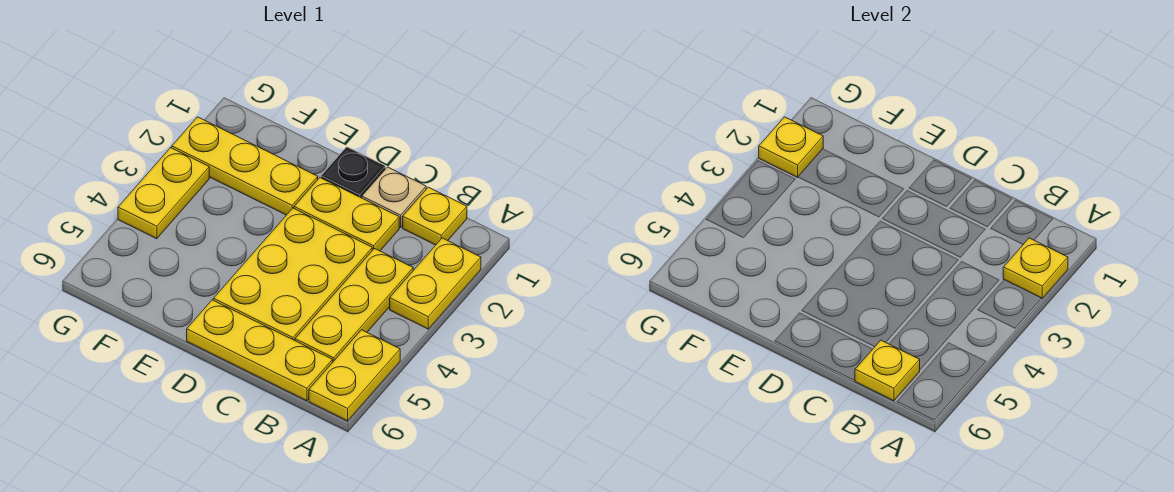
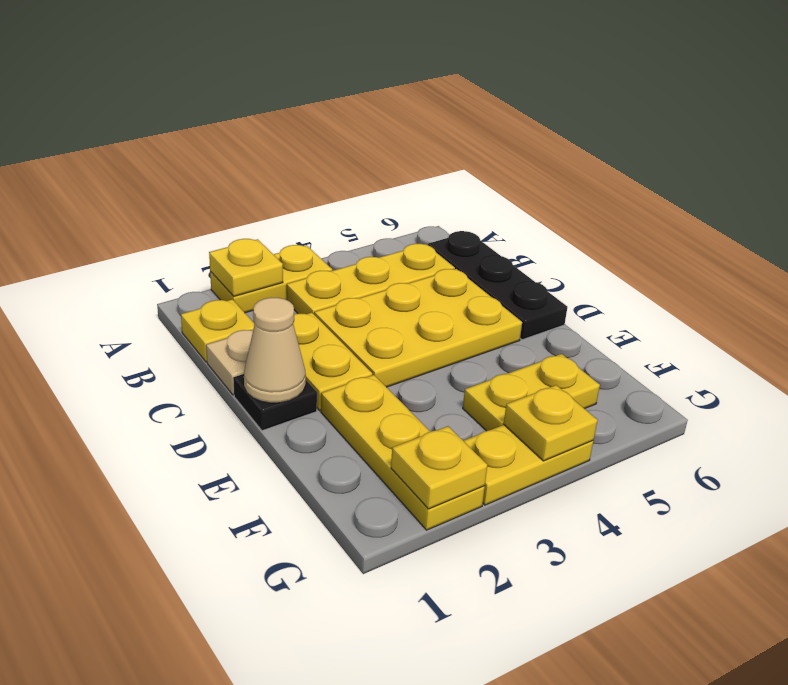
yellow plate A5:A6 level 1 -> yellow plate F4:F5 level 1
yellow plate B6:D6 level 1 -> black plate B6:D6 level 1
yellow plate B6 level 2 -> yellow plate G4 level 2
none -> tan cone D1 level 2

